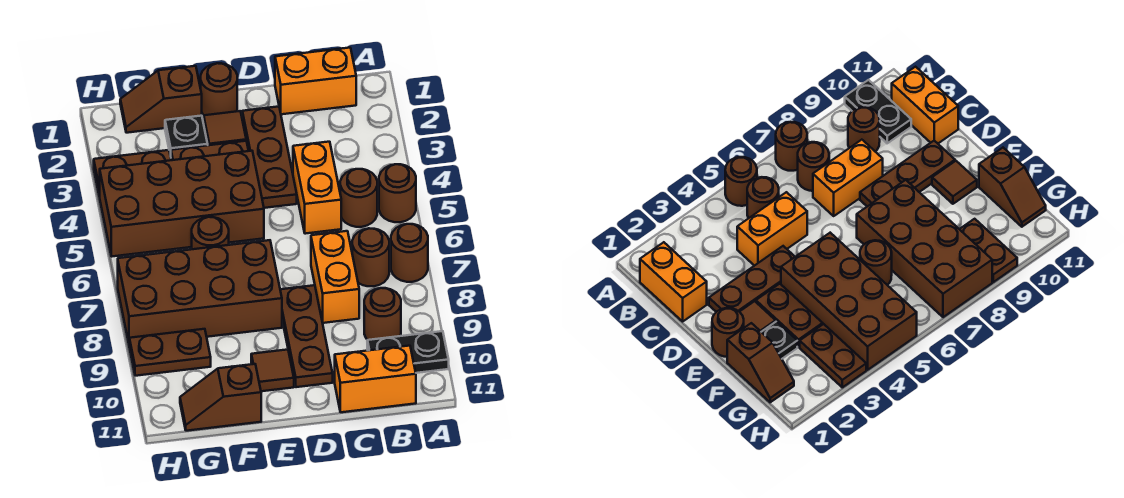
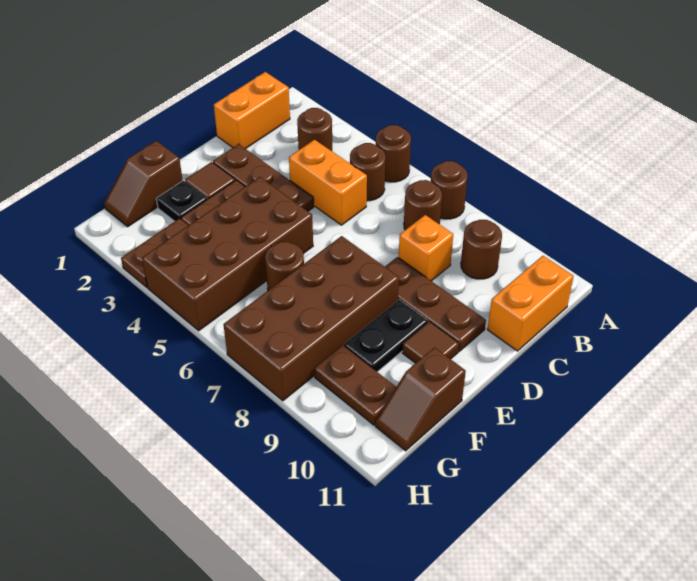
black plate A10:B10 level 1 -> black plate E9:F9 level 1
orange brick C7:C8 level 1 -> orange brick C8 level 1
brown round brick E1 level 1 -> brown round brick B3 level 1
brown plate G9:H9 level 1 -> brown plate G9:G10 level 1

